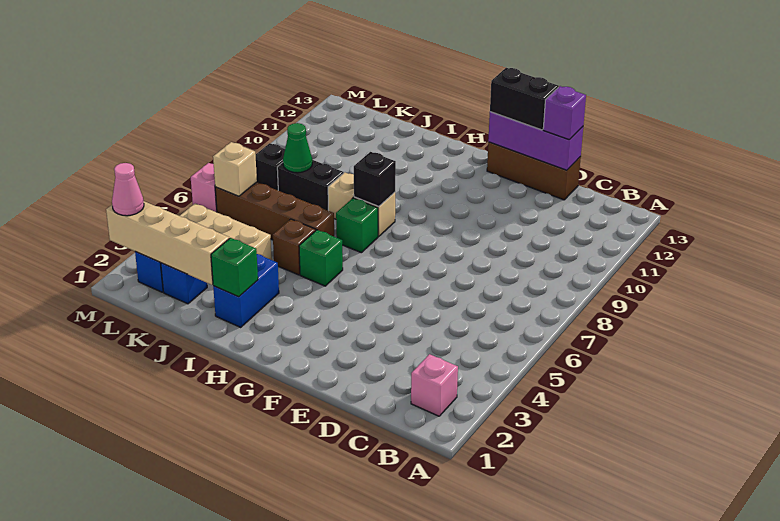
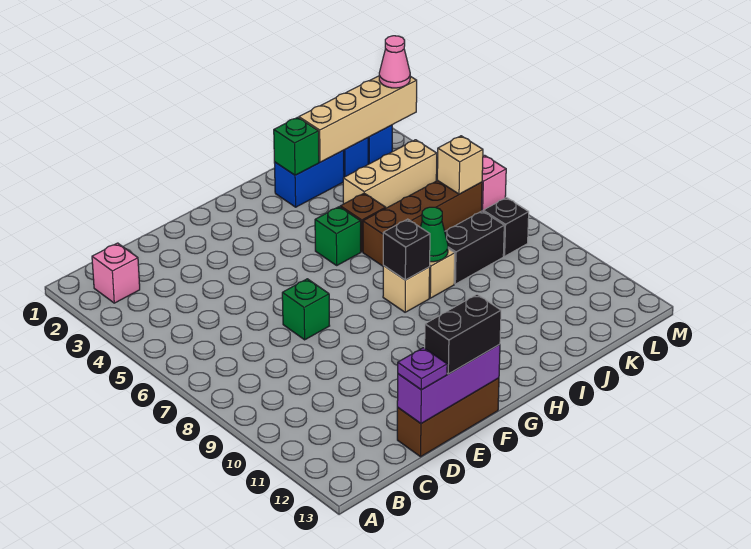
purple brick D13 level 3 -> purple plate D13 level 3
green brick H7 level 1 -> green brick E7 level 1
blue brick I2:I3 level 1 -> blue brick I2:J2 level 1
green cone K8 level 2 -> green cone I8 level 2

